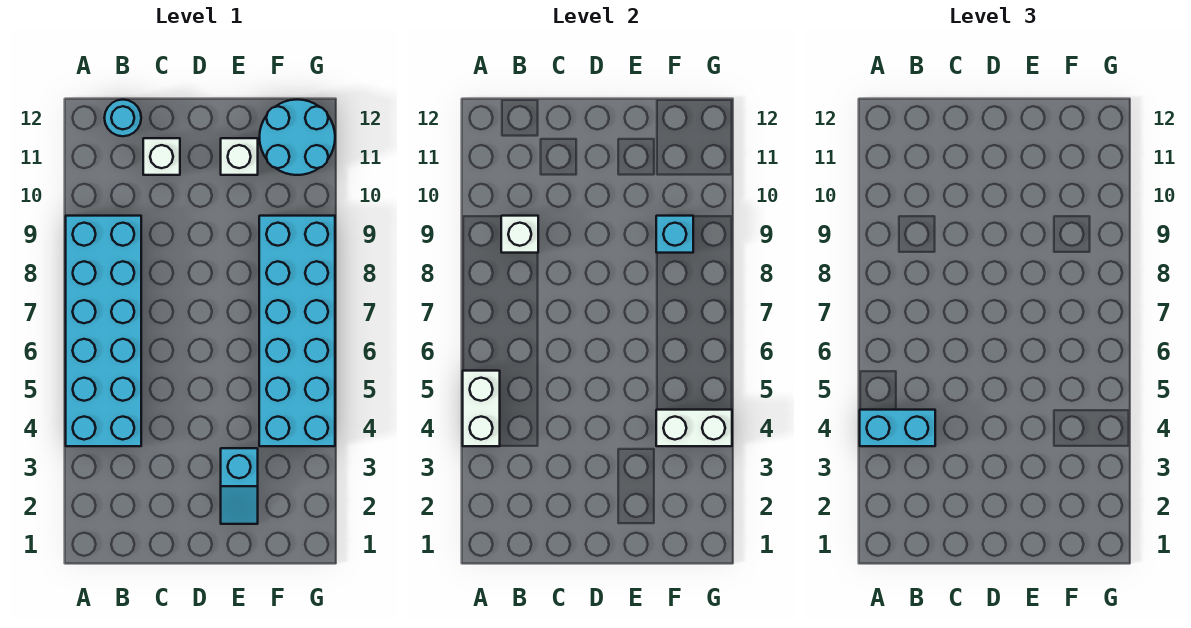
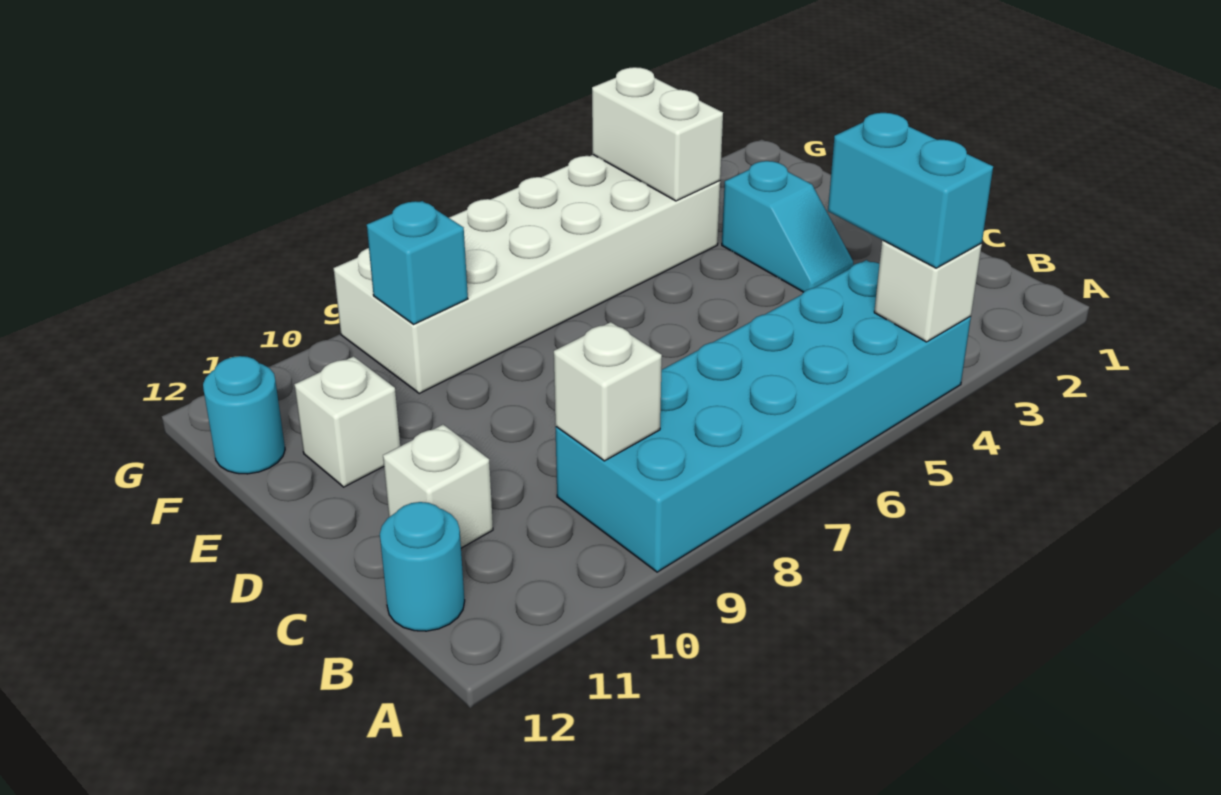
white brick A4:A5 level 2 -> white brick A4 level 2
cyan slope E2:E3 level 1 top 3 -> cyan slope D3:E3 level 1 top E
cyan brick F4:G9 level 1 -> white brick F4:G9 level 1
cyan round brick F11:G12 level 1 -> cyan round brick F12 level 1

